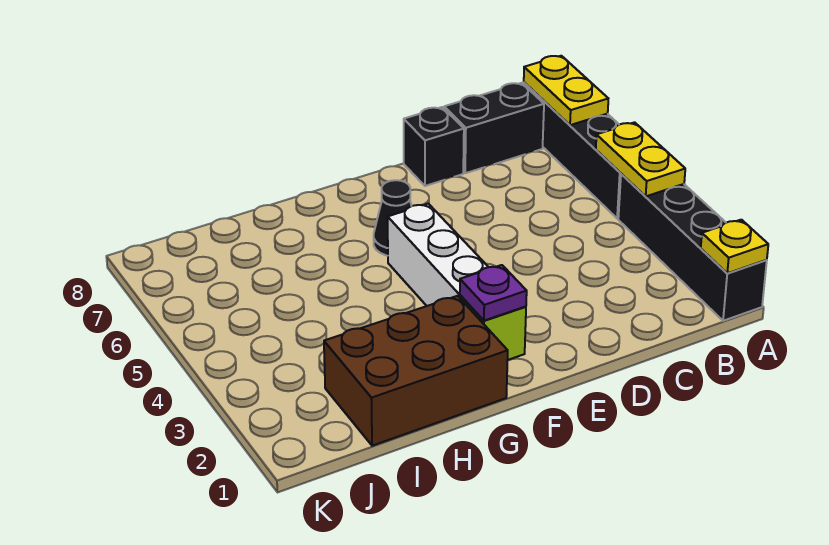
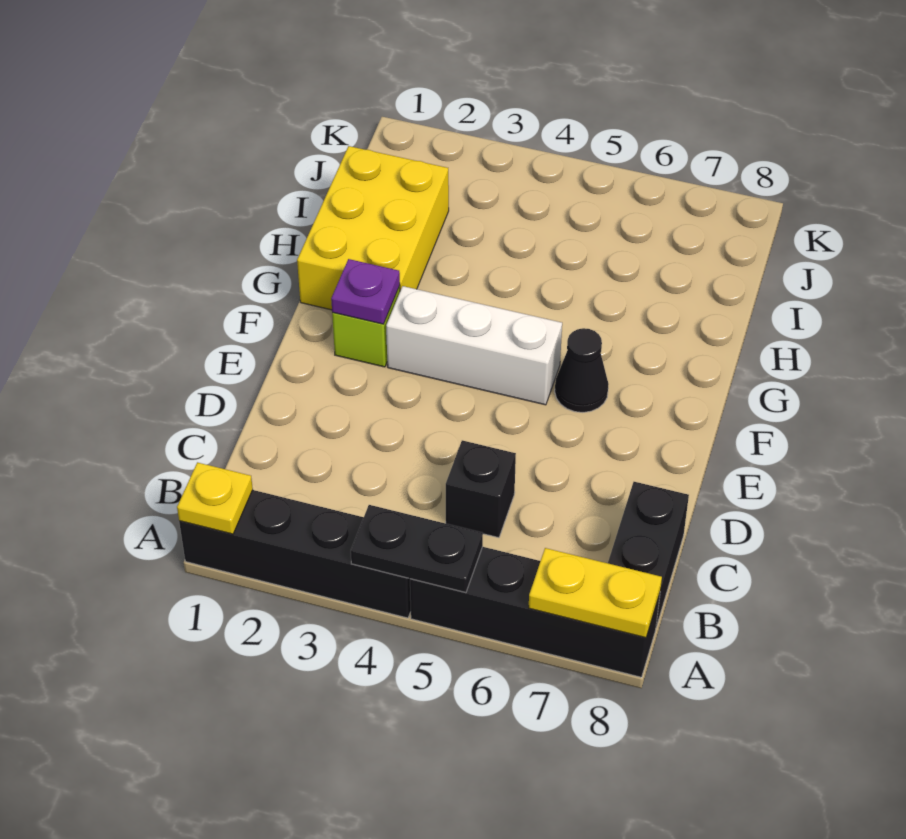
yellow plate A4:A5 level 2 -> black plate A4:A5 level 2
black brick D8 level 1 -> black brick C5 level 1
brown brick G1:I2 level 1 -> yellow brick G1:I2 level 1

